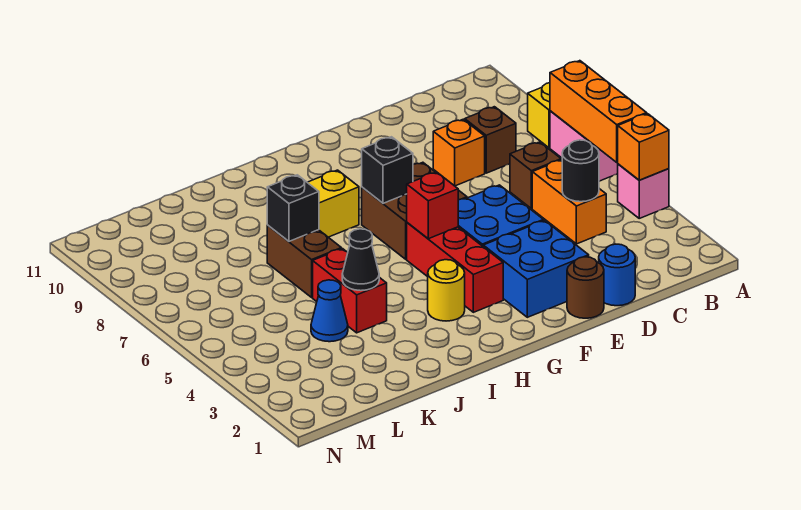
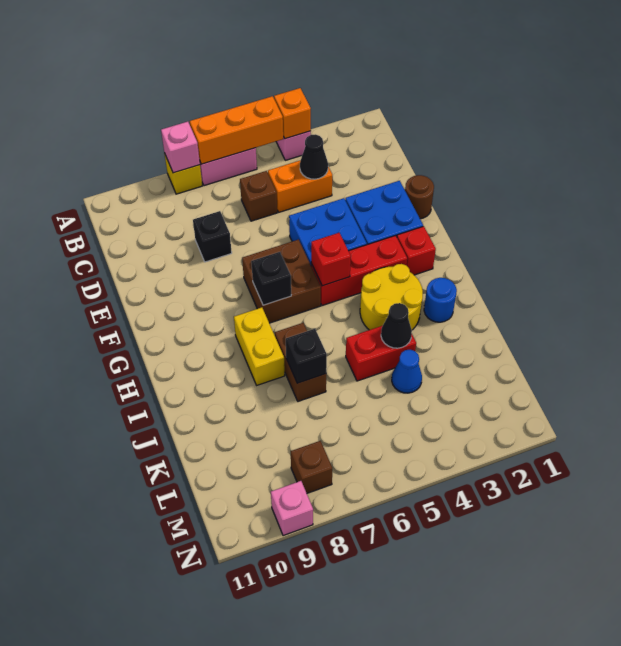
none -> pink brick A8 level 2
black round brick C4 level 2 -> black cone C4 level 2
brown brick C8 level 1 -> brown brick M8 level 1
blue round brick D1 level 1 -> blue round brick I2 level 1
orange brick D8 level 1 -> black brick D8 level 1
none -> red brick G2 level 1
yellow round brick H3 level 1 -> yellow round brick H3:I4 level 1
brown brick J6:J7 level 1 -> brown brick I7:J7 level 1
none -> pink brick N9 level 1

